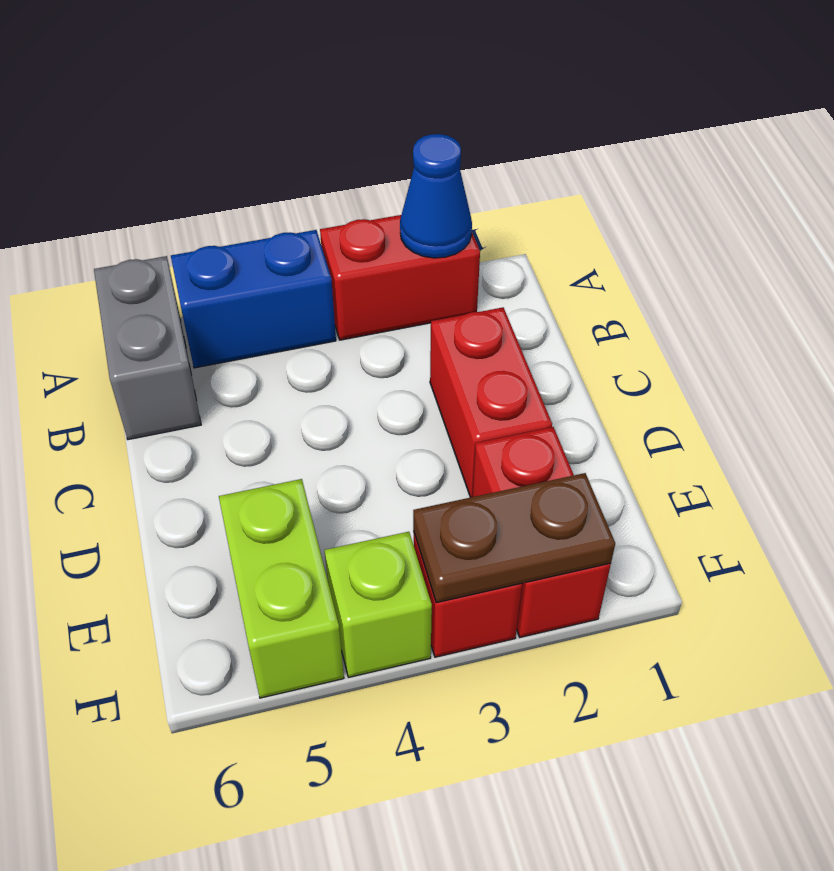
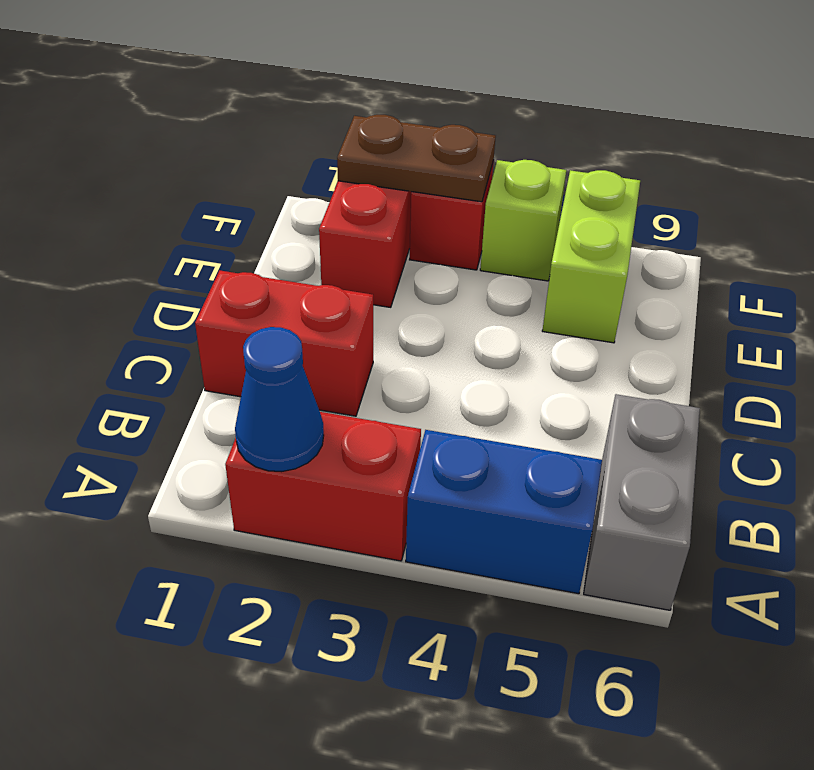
red brick C2:D2 level 1 -> red brick C1:C2 level 1

